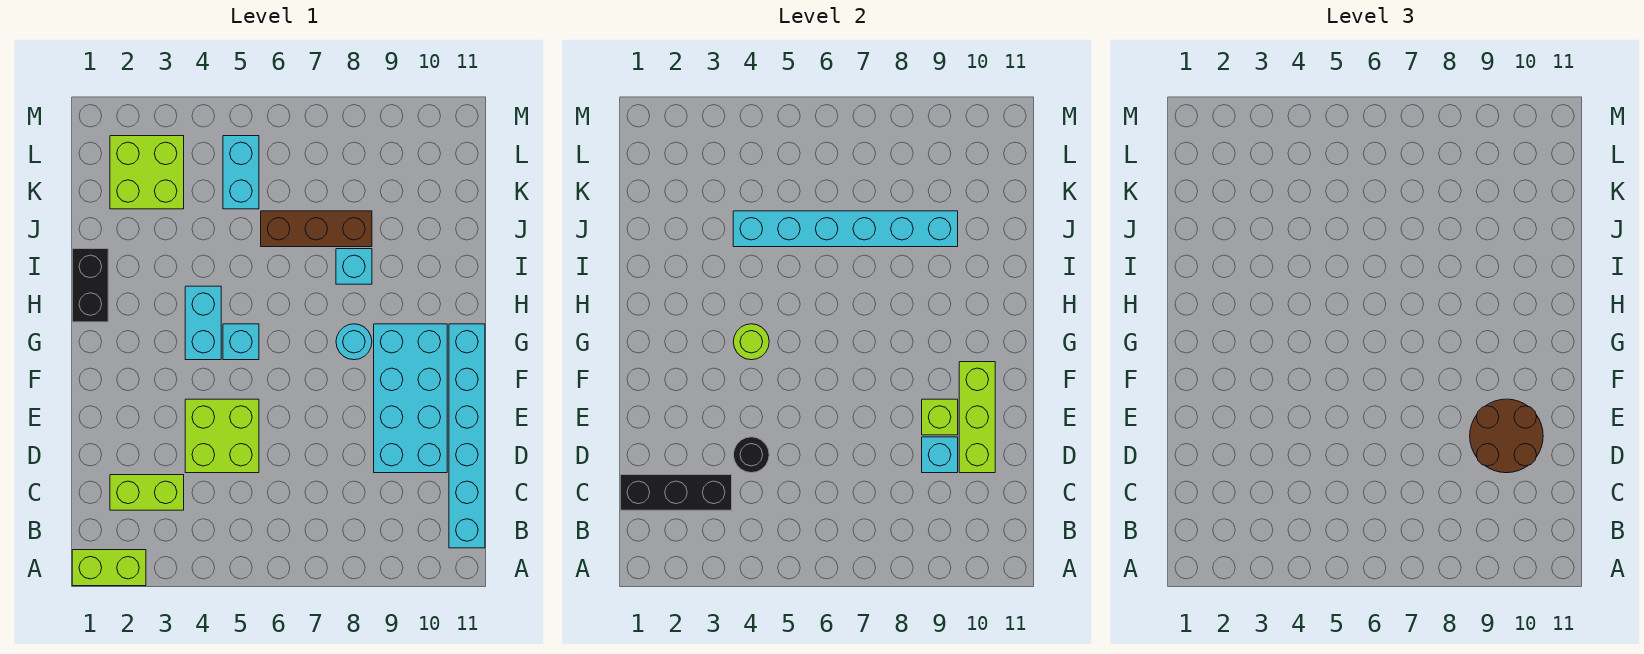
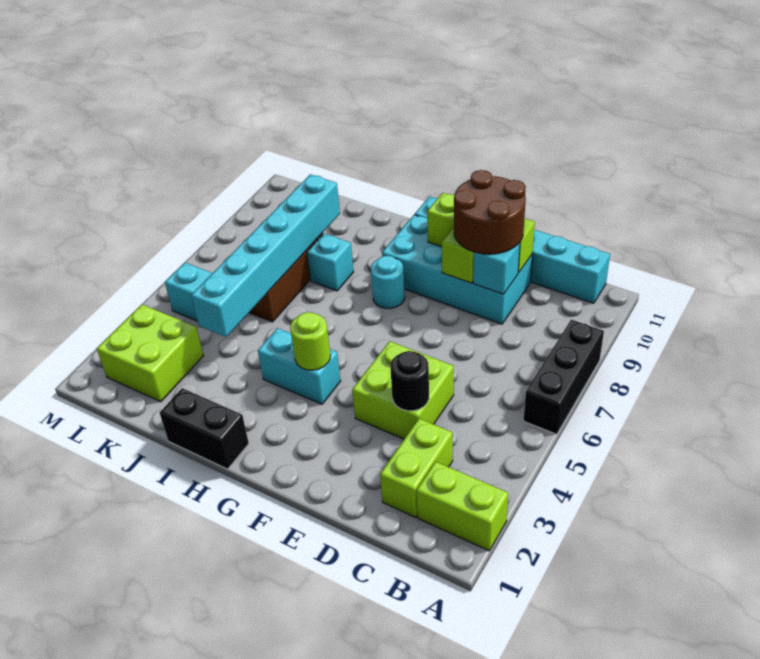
lime brick A1:A2 level 1 -> lime brick A2:B2 level 1
black brick C1:C3 level 2 -> black brick A6:A8 level 1
cyan brick G5 level 1 -> none

